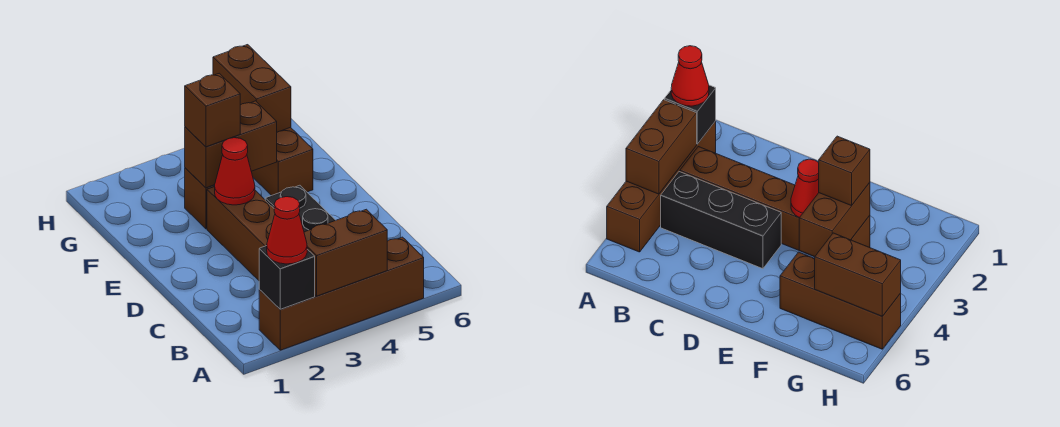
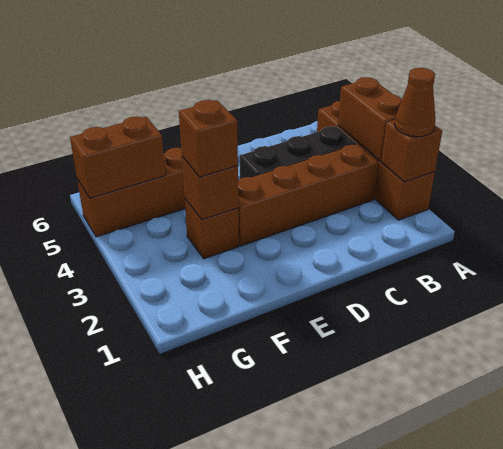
black brick A2 level 2 -> brown brick A2 level 2
red cone A2 level 3 -> brown cone A2 level 3
red cone E3 level 2 -> none
brown brick F3:F4 level 2 -> brown brick F3 level 2

